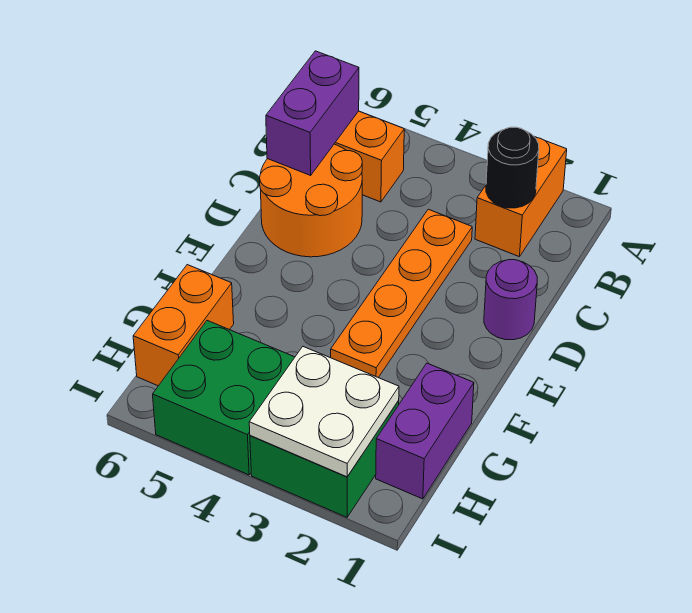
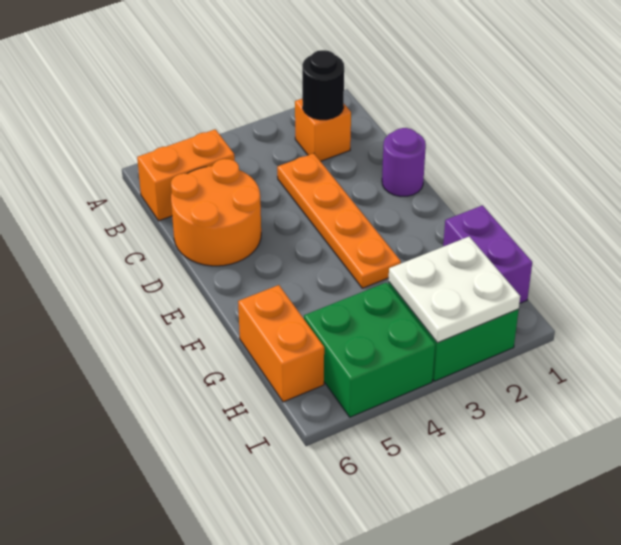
orange brick A2:B2 level 1 -> orange brick B2 level 1
purple brick B6:C6 level 2 -> none

